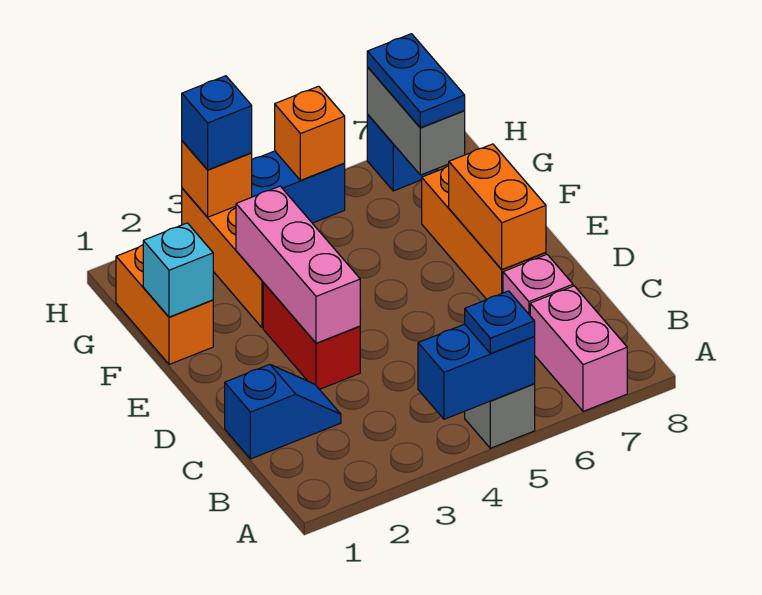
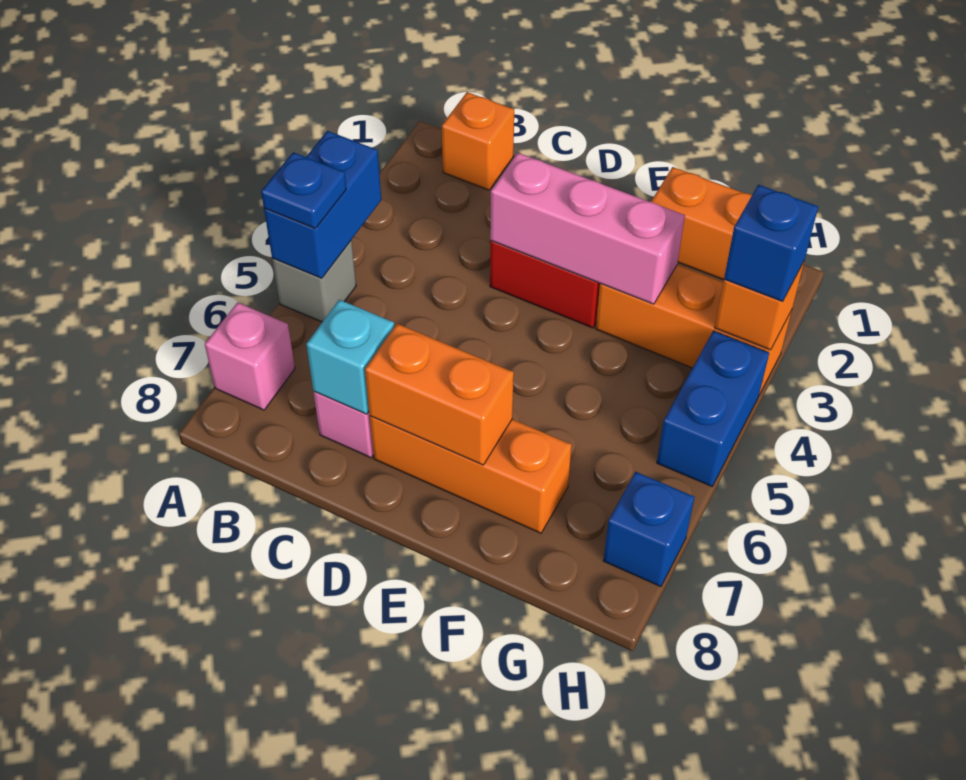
pink brick A7:B7 level 1 -> pink brick A7 level 1
blue slope C1:C2 level 1 top 1 -> none
cyan brick F1 level 2 -> cyan brick C7 level 2
grey brick G7:H7 level 2 -> none
blue plate G7:H7 level 3 -> none
orange brick H5 level 2 -> orange brick B1 level 1

